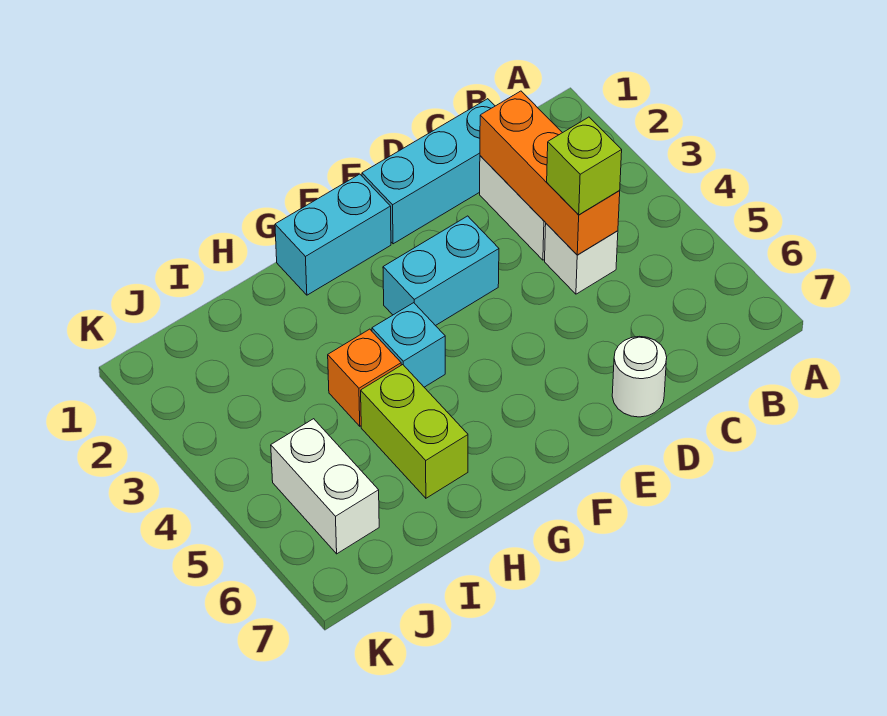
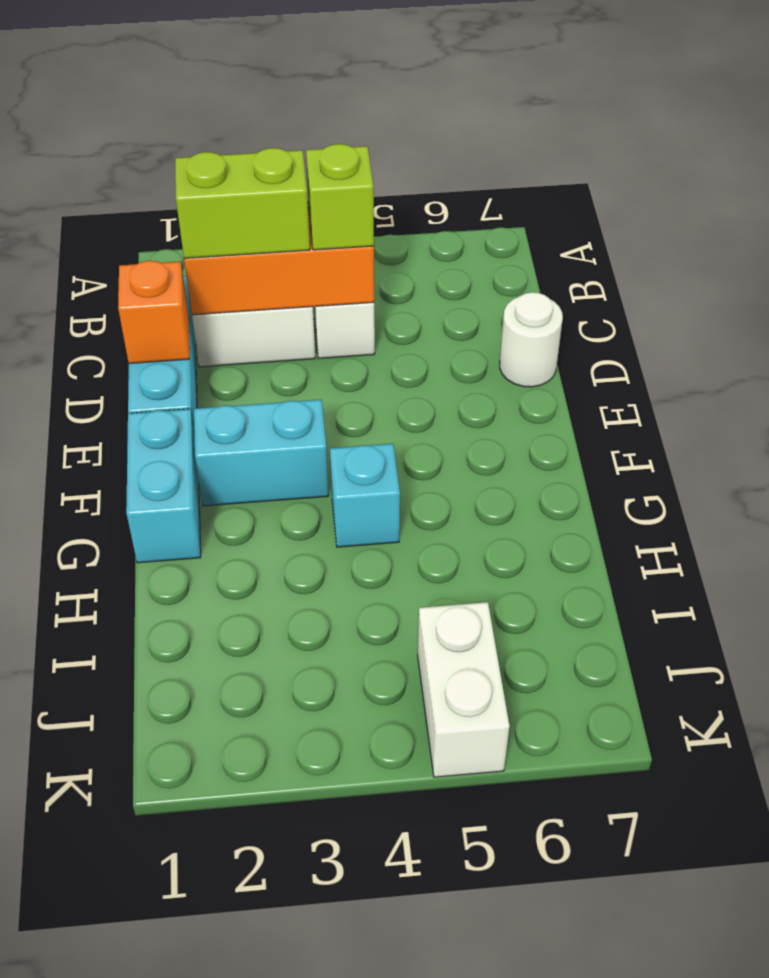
cyan brick E3:F3 level 1 -> cyan brick F2:F3 level 1
orange brick H4 level 1 -> orange brick D1 level 2
lime brick H5:H6 level 1 -> lime brick C2:C3 level 3
white brick J5:J6 level 1 -> white brick J5:K5 level 1

